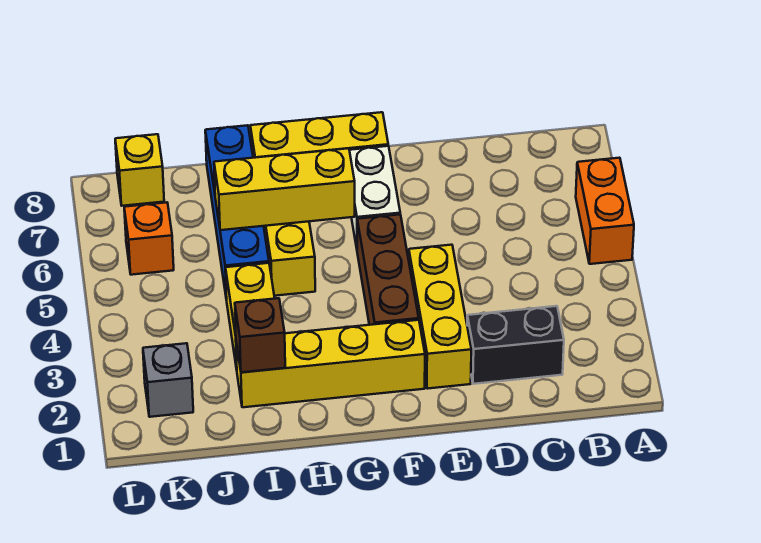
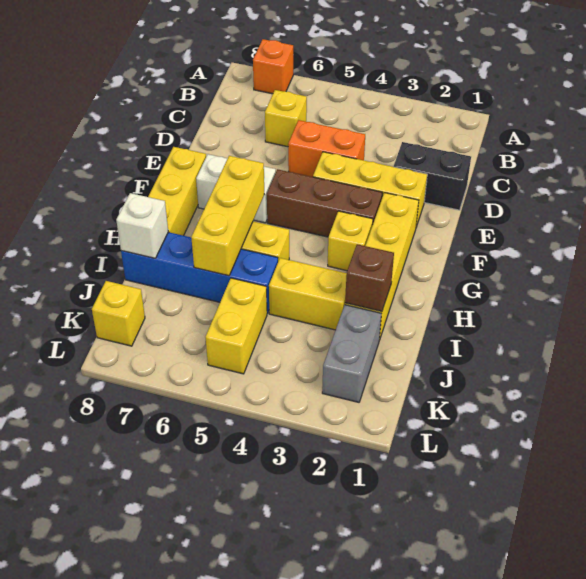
orange brick A5:A6 level 1 -> orange brick D4:D5 level 1
black brick C2:D2 level 1 -> black brick D1:D2 level 1
none -> yellow brick C6 level 1
none -> yellow brick G3 level 1
none -> white brick I8 level 2
none -> yellow brick J5:K5 level 1
grey brick K2 level 1 -> grey brick J2:K2 level 1
orange brick K6 level 1 -> orange brick A7 level 1

